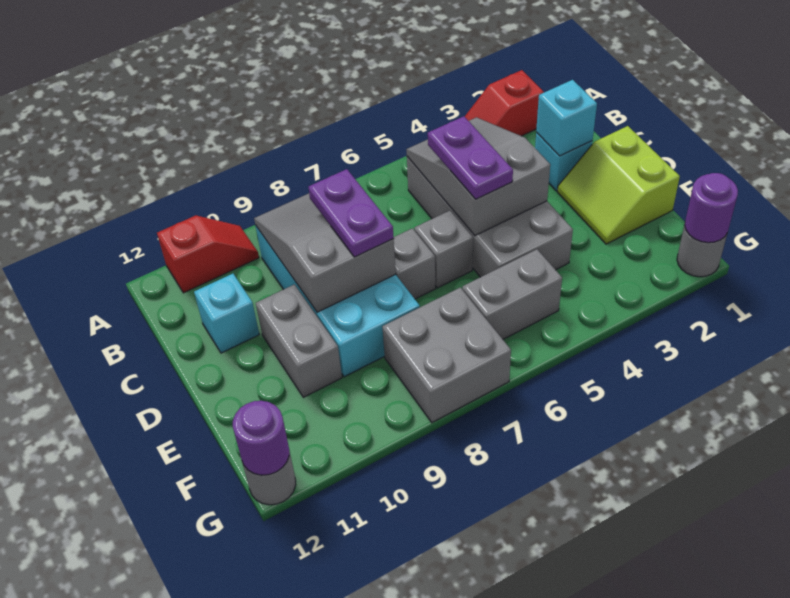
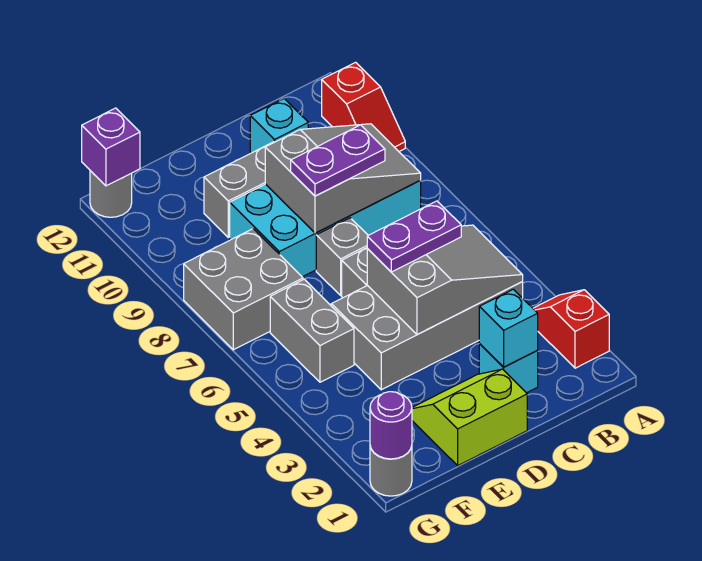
purple round brick G12 level 2 -> purple brick G12 level 2

